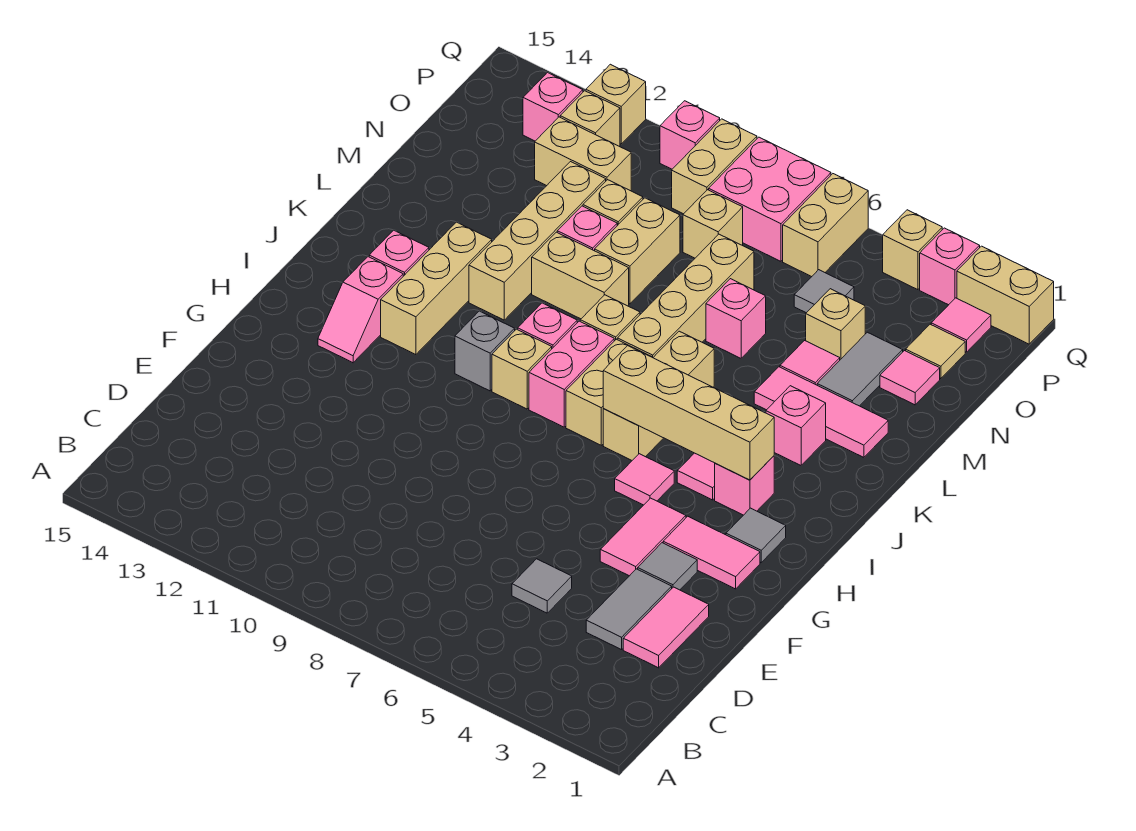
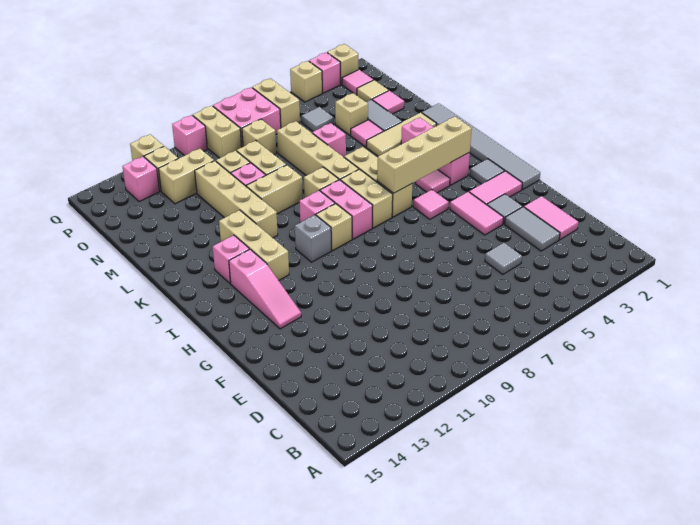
none -> grey tile G1:L1 level 1
pink slope H13:I13 level 1 top I -> pink slope G13:I13 level 1 top I
pink tile L2:L4 level 1 -> tan tile L2:L4 level 1
tan brick Q1:Q2 level 1 -> tan brick Q2 level 1

